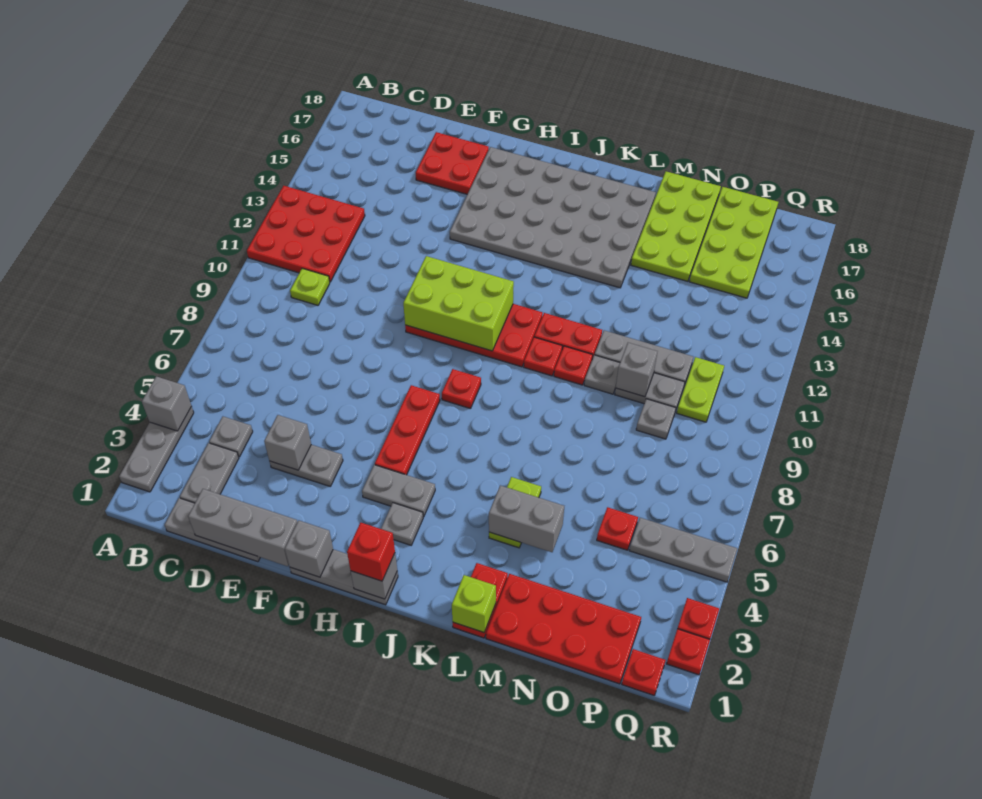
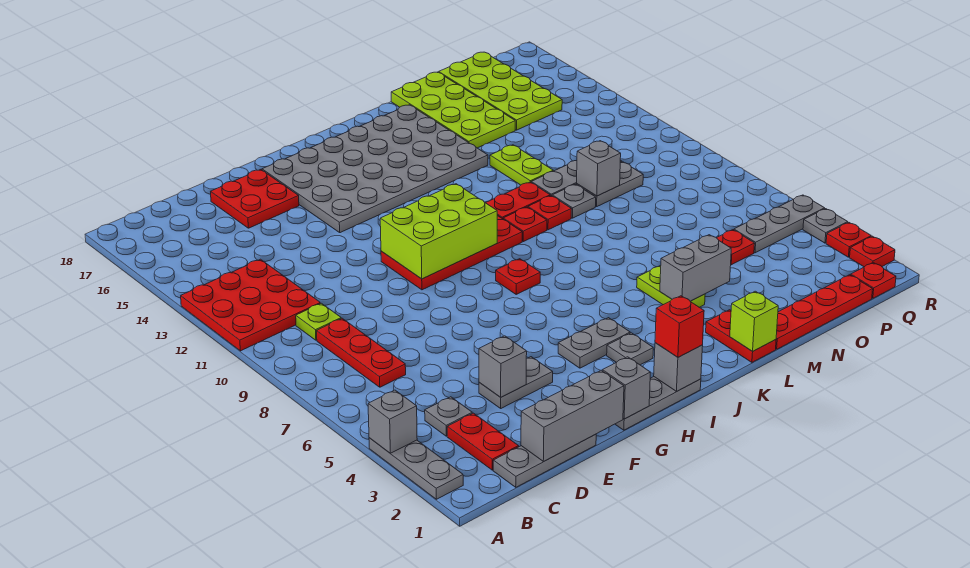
grey plate C2:C3 level 1 -> red plate C2:C3 level 1
red plate H5:H7 level 1 -> red plate C7:C9 level 1
red plate M1:P2 level 1 -> red plate M1:P1 level 1
grey plate O9 level 1 -> grey plate R4 level 1
lime plate P10:P11 level 1 -> lime plate M12:M13 level 1

